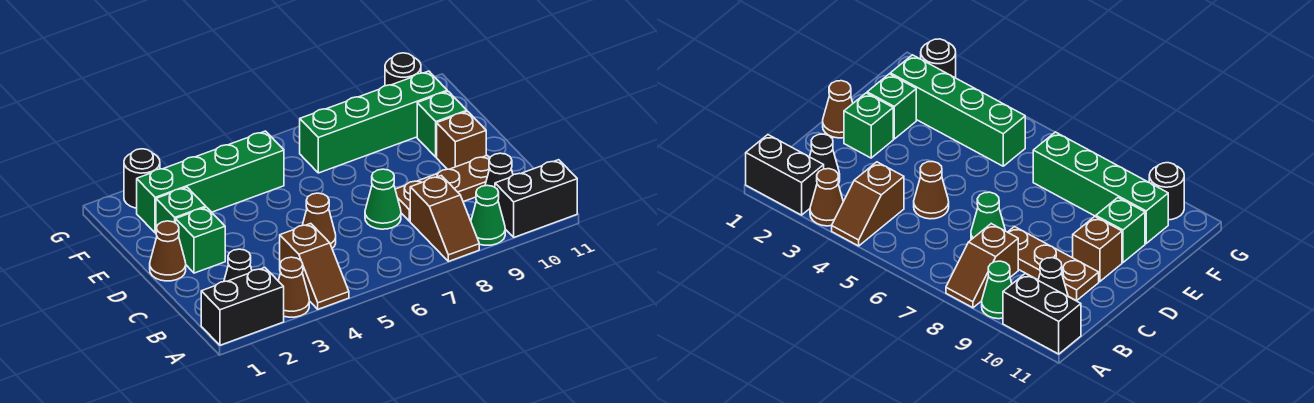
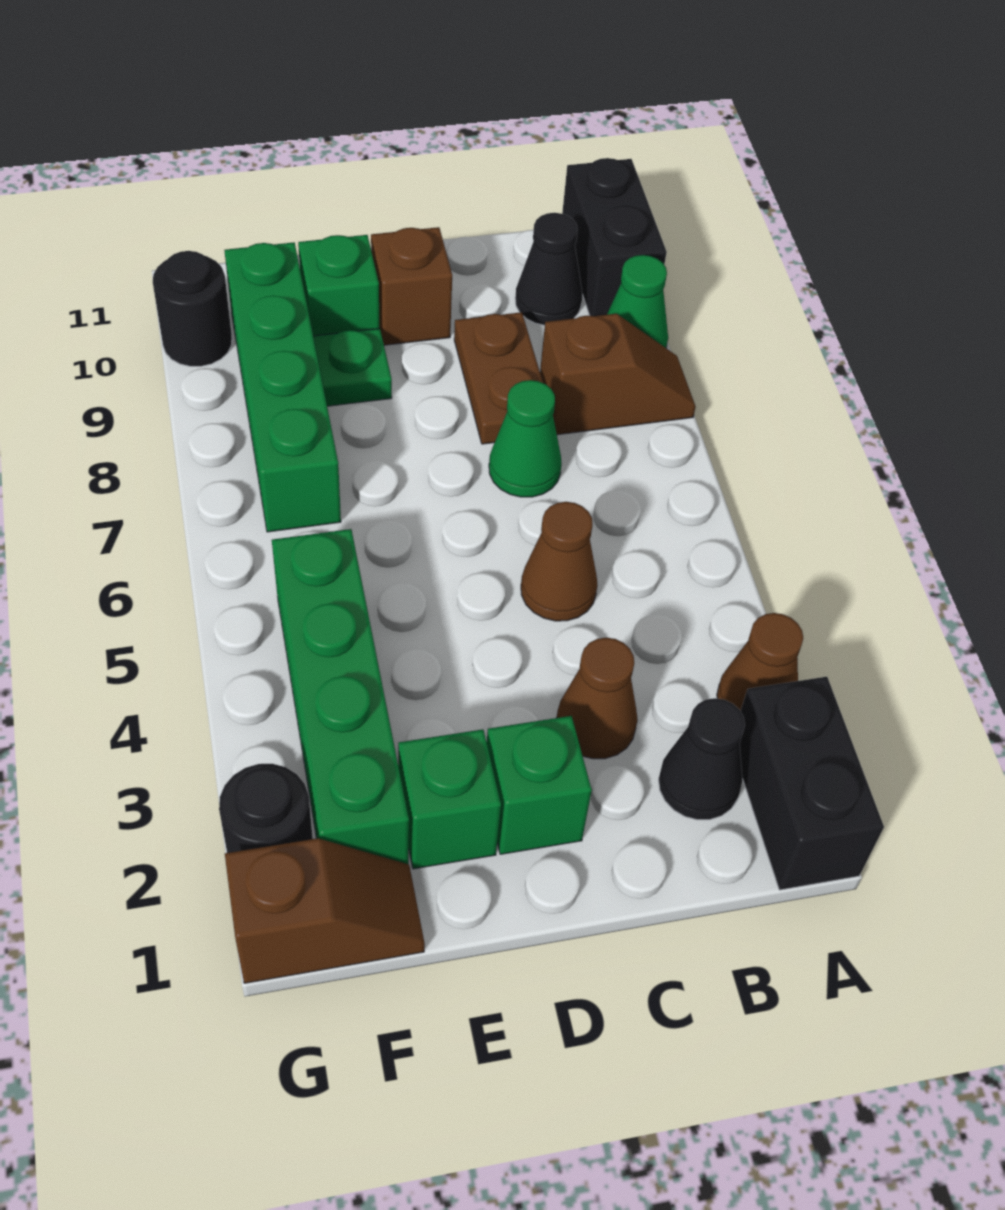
brown slope A4:B4 level 1 top B -> brown slope F1:G1 level 1 top G
brown plate C8:C10 level 1 -> brown plate C8:C9 level 1
brown cone D1 level 1 -> brown cone C3 level 1
none -> green plate E9 level 1

